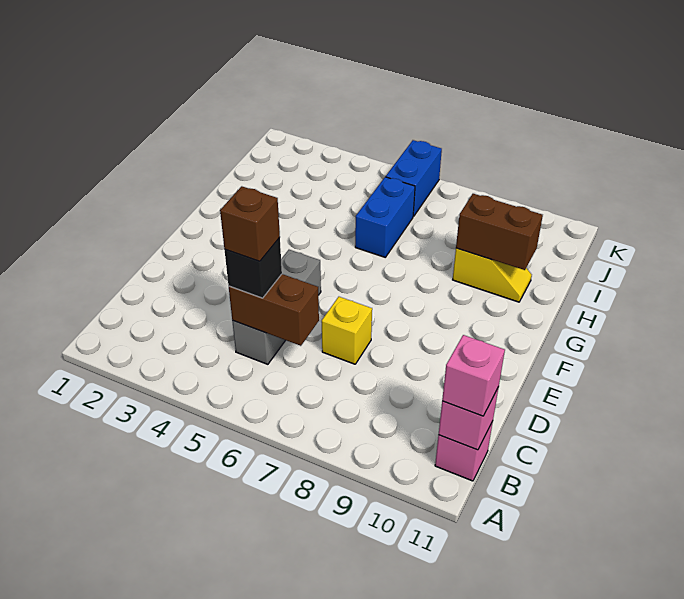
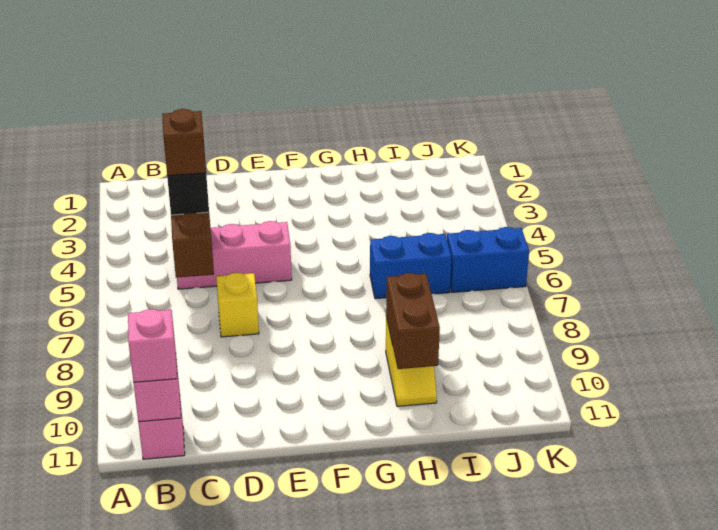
grey brick C5:E5 level 1 -> pink brick C5:E5 level 1

